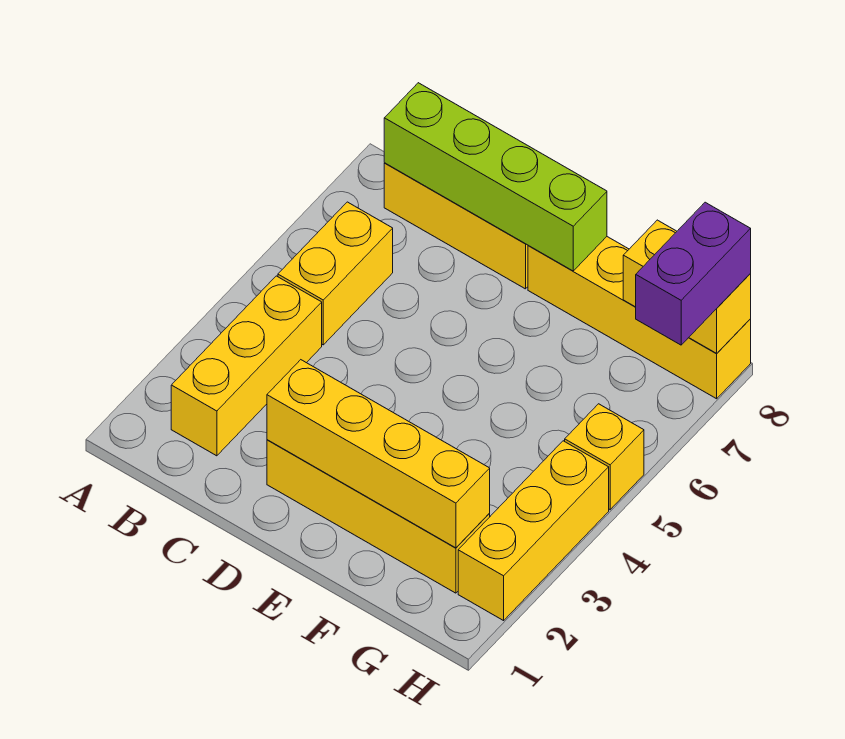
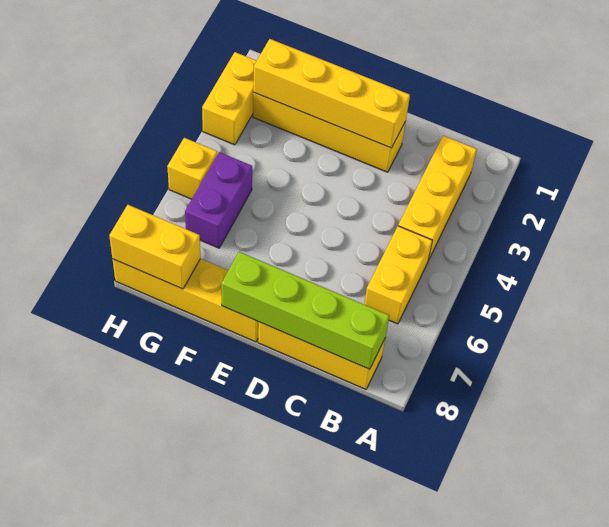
yellow brick H2:H4 level 1 -> yellow brick H2:H3 level 1
purple brick H7:H8 level 3 -> purple brick G5:G6 level 1

